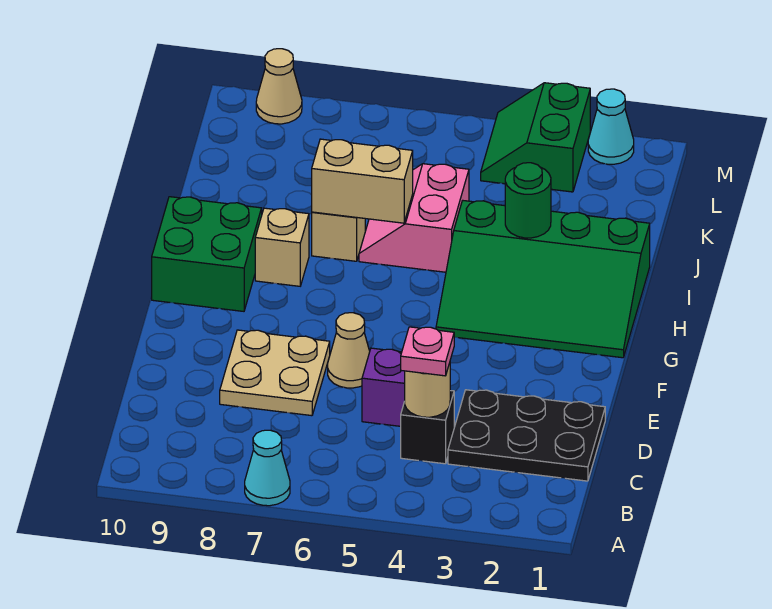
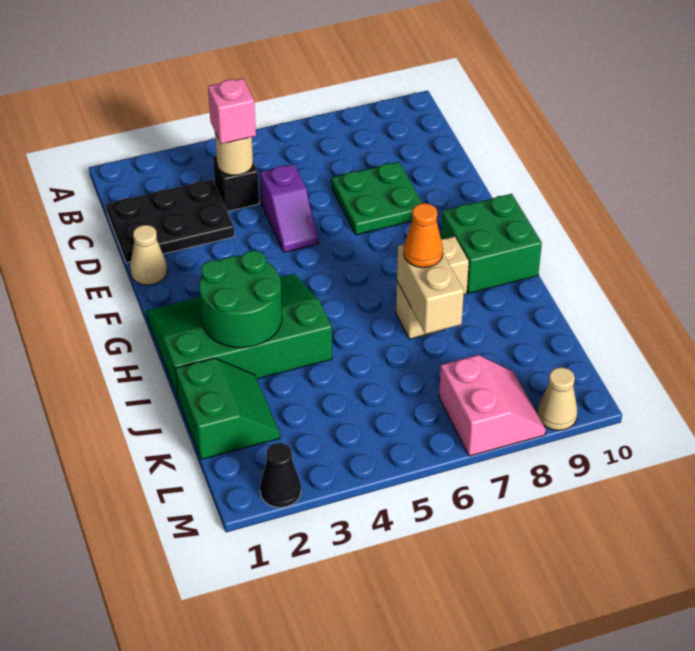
cyan cone A7 level 1 -> none
pink plate C4 level 3 -> pink brick C4 level 3
tan plate D7:E8 level 1 -> green plate D7:E8 level 1
tan cone E6 level 1 -> tan cone E1 level 1
green round brick I3 level 2 -> green round brick H2:I3 level 2
pink slope I5:J6 level 1 top 5 -> pink slope L7:M8 level 1 top 7
tan brick I6:I7 level 2 -> tan brick I7:J7 level 2
none -> orange cone I7 level 3
green slope L3:M4 level 1 top 3 -> green slope J1:K2 level 1 top 1
cyan cone M2 level 1 -> black cone M2 level 1

